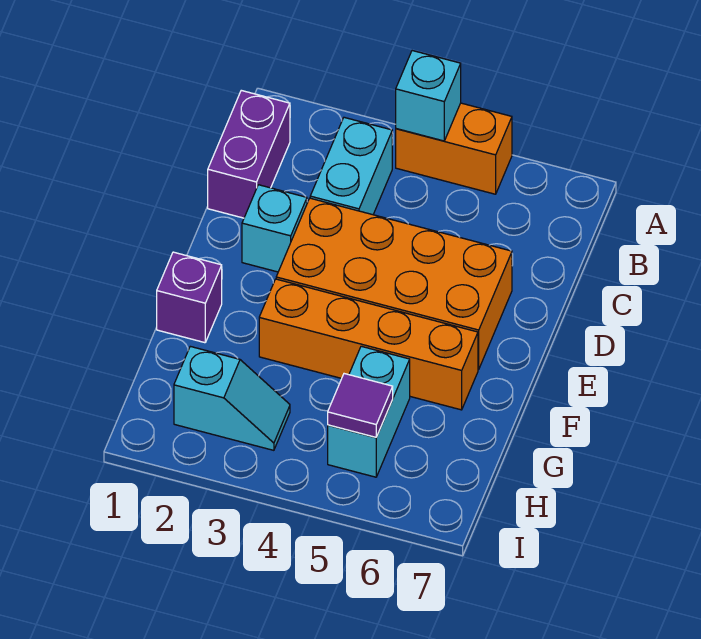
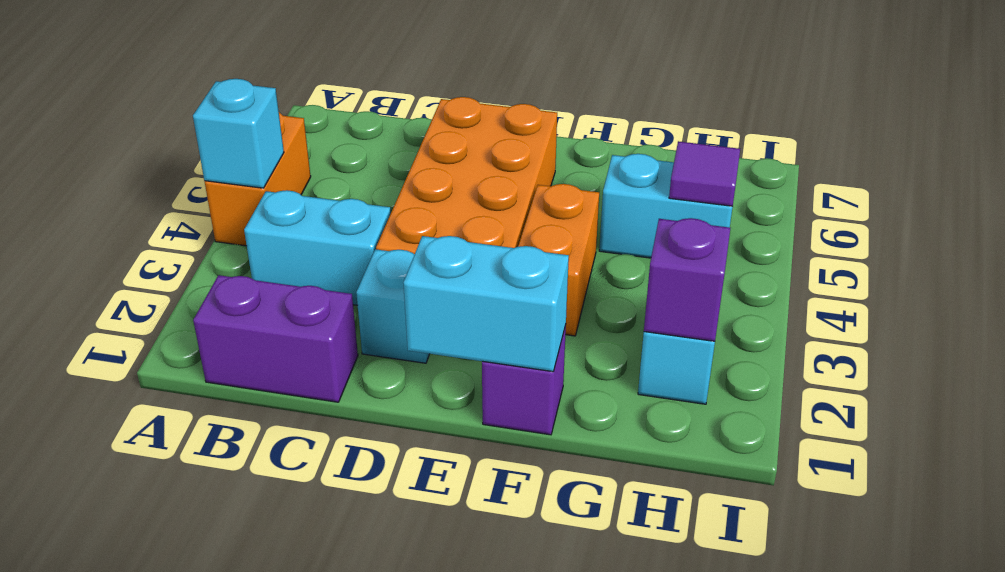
none -> cyan brick E1:F1 level 2
orange brick F3:F6 level 1 -> orange brick F3:F4 level 1
none -> purple brick H2 level 2

